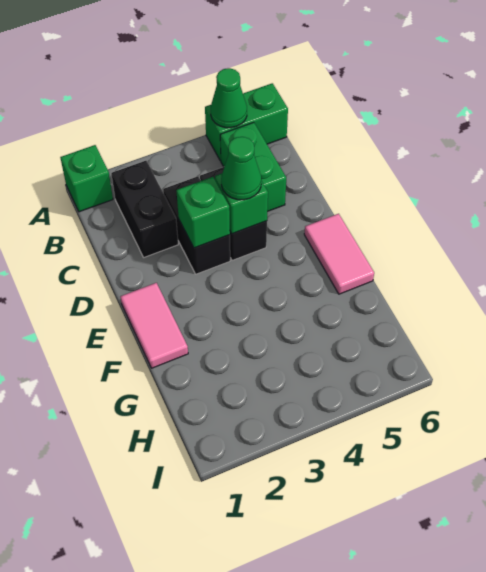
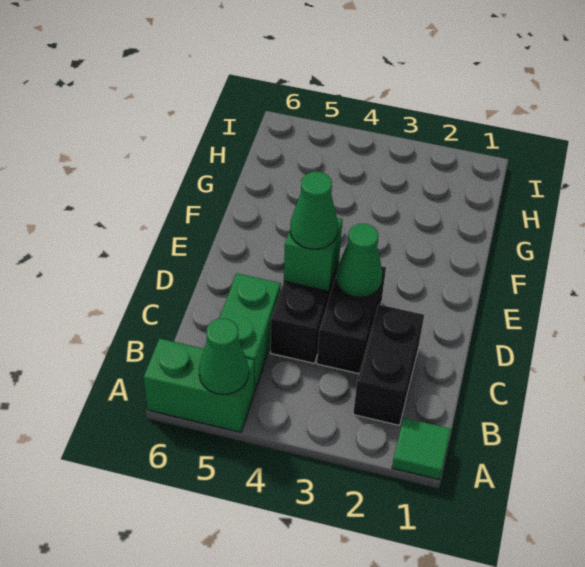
green brick A1 level 1 -> green tile A1 level 1
green brick D3 level 2 -> green cone D3 level 2
pink tile E1:F1 level 1 -> none
pink tile E6:F6 level 1 -> none

